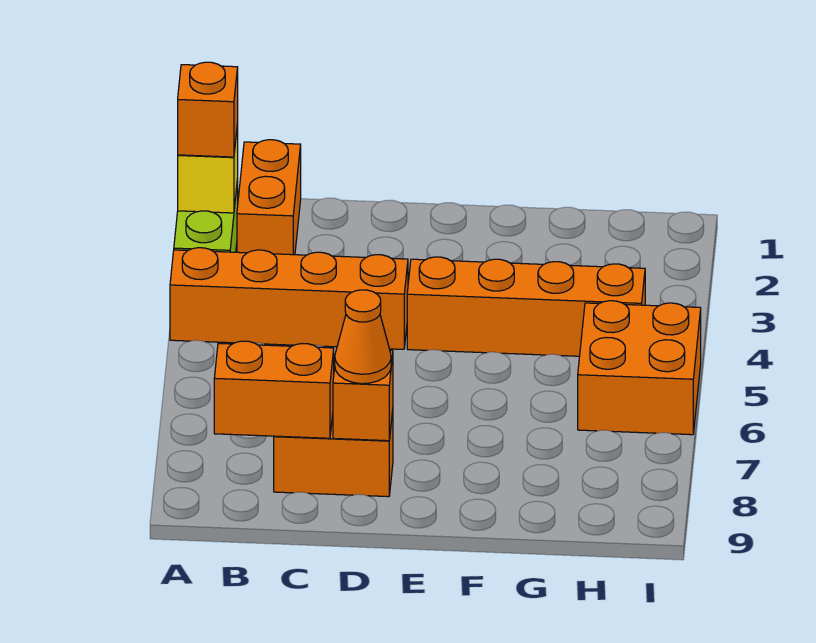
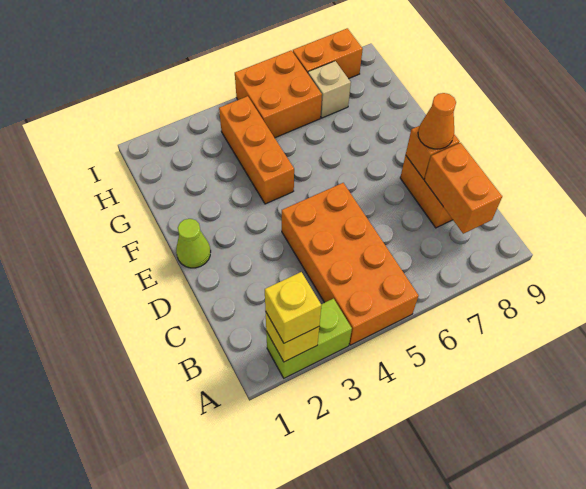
orange brick A2 level 3 -> yellow brick A2 level 3
orange brick A4:D4 level 1 -> orange brick A4:D5 level 1
orange brick B1:B2 level 1 -> orange brick I7:I8 level 1
none -> lime cone E1 level 1
orange brick E4:H4 level 1 -> orange brick F4:H4 level 1
none -> tan brick H7 level 1

